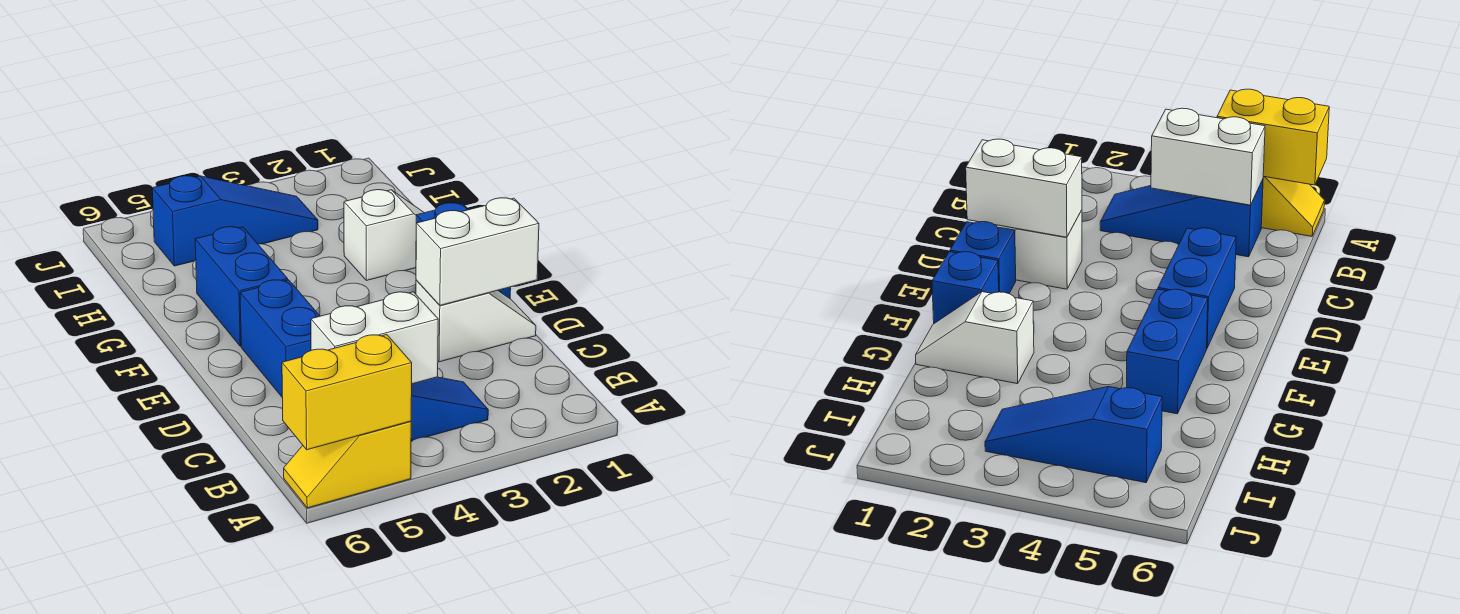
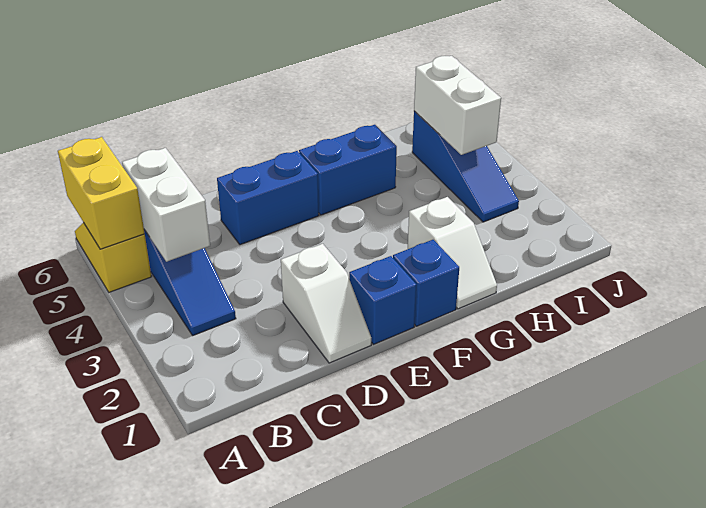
white brick D1:D2 level 2 -> white brick I4:I5 level 2

